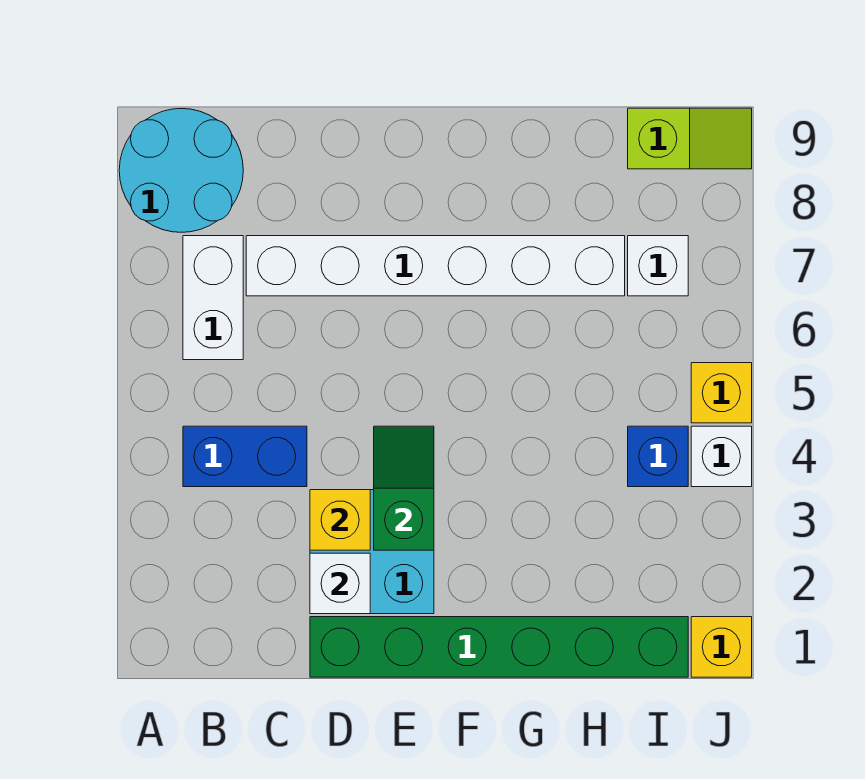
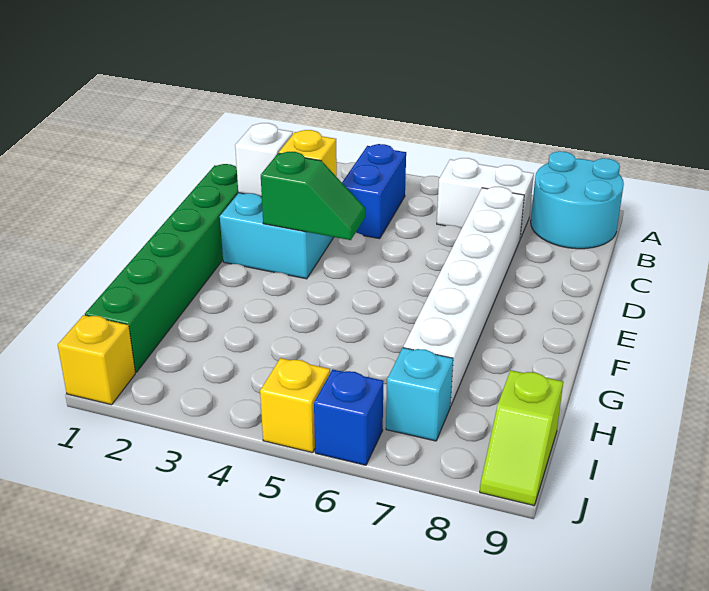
blue brick I4 level 1 -> blue brick J6 level 1
white brick I7 level 1 -> cyan brick I7 level 1
white brick J4 level 1 -> none

